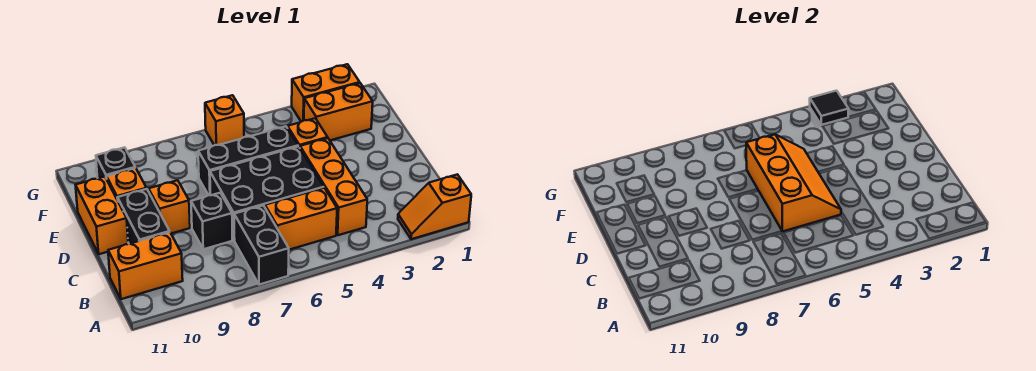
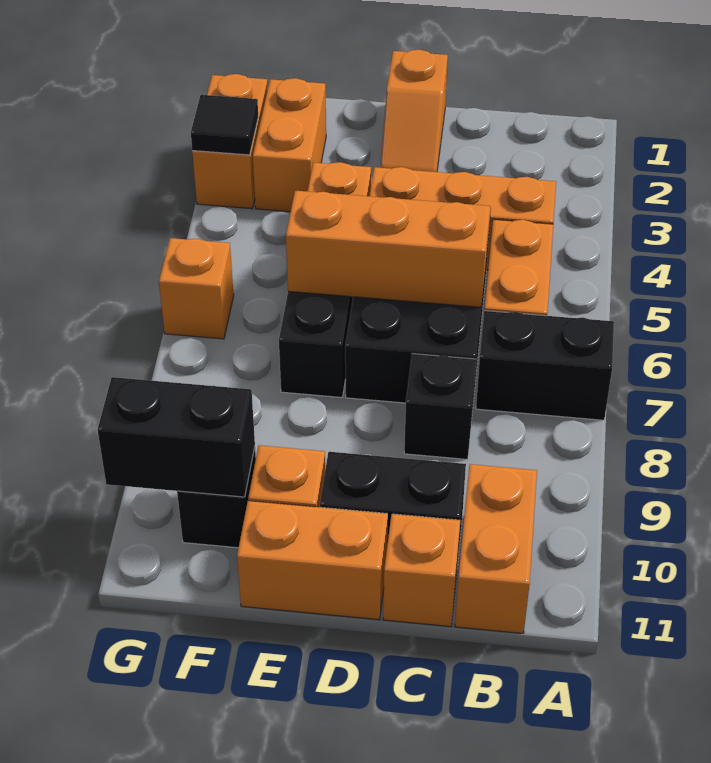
orange slope A1:A2 level 1 top 1 -> orange slope D1:D2 level 1 top 1
orange brick D9 level 1 -> orange brick C11 level 1
none -> black brick F10:G10 level 2

